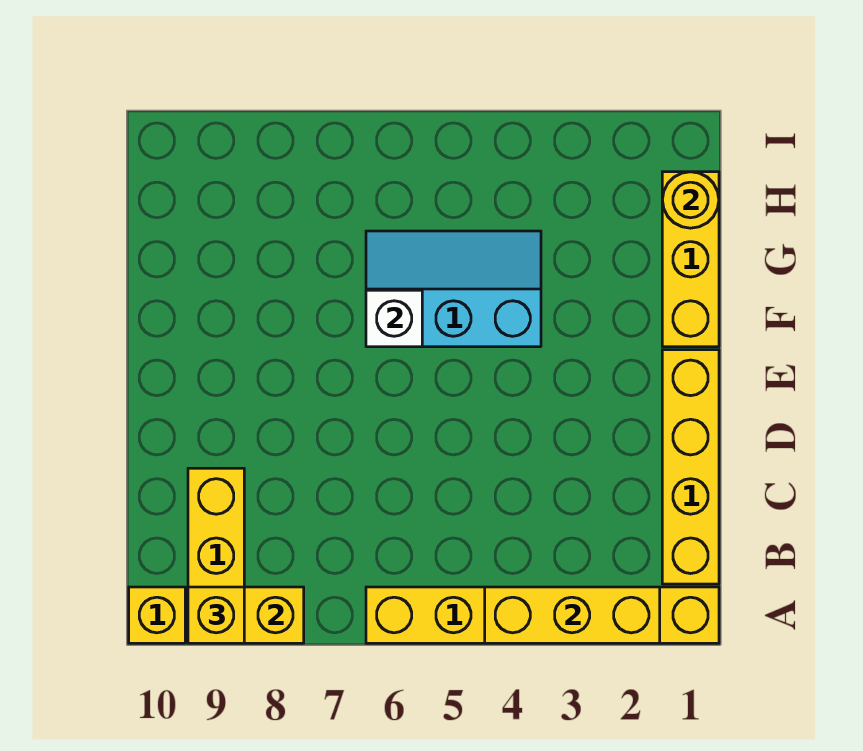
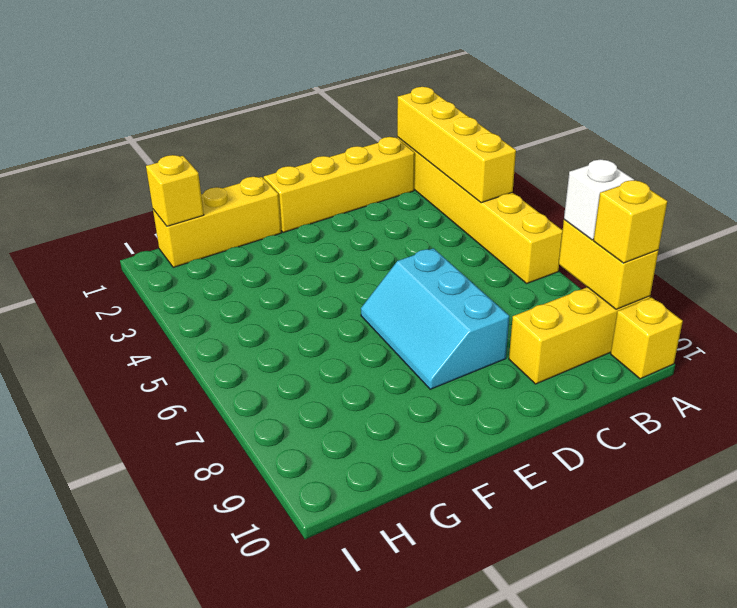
yellow brick A2:A4 level 2 -> yellow brick A1:A4 level 2
cyan slope F4:G6 level 1 top F -> cyan slope D6:E8 level 1 top D
white brick F6 level 2 -> white brick A8 level 3
yellow round brick H1 level 2 -> yellow brick H1 level 2

